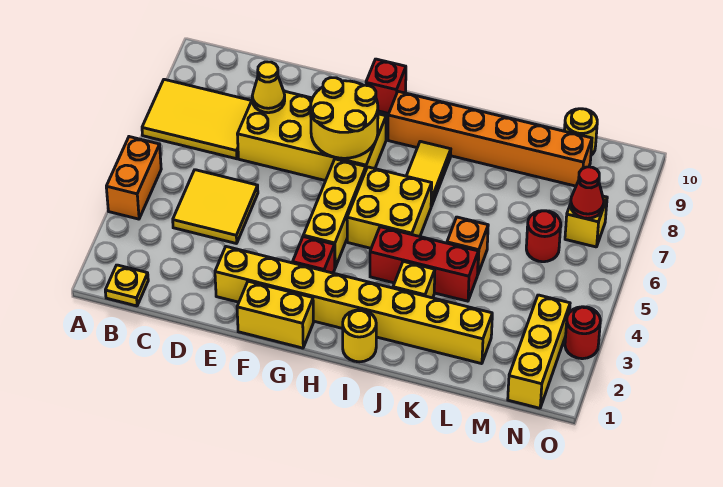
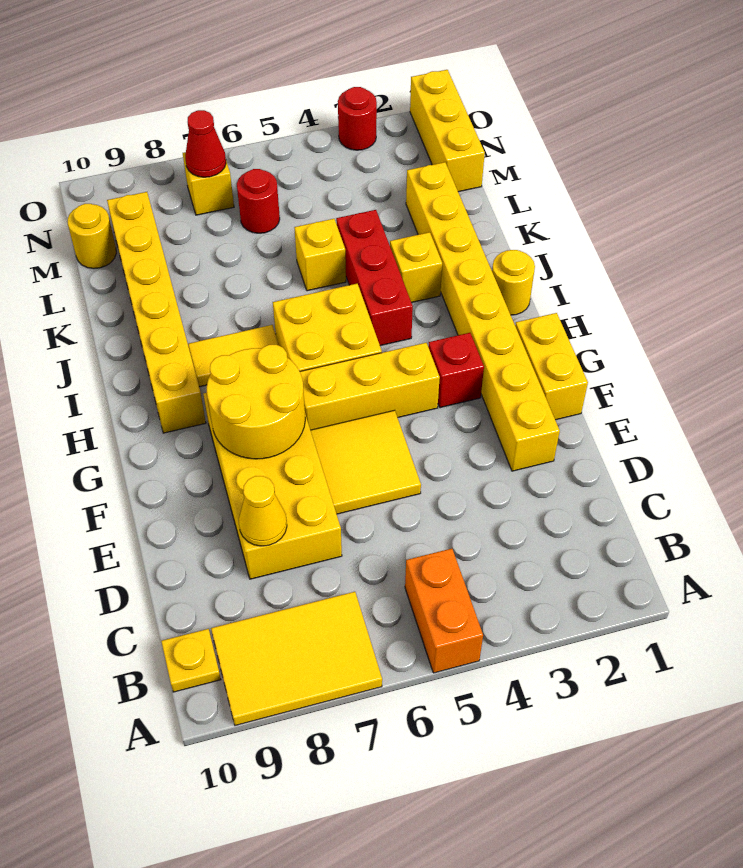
orange brick A4:A5 level 1 -> orange brick A5:B5 level 1
yellow tile A7:C8 level 1 -> yellow tile A7:B9 level 1
yellow plate B1 level 1 -> yellow plate B10 level 1
yellow tile C4:D5 level 1 -> yellow tile E5:F6 level 1
red brick G10 level 1 -> none
orange brick H9:M9 level 1 -> yellow brick H9:M9 level 1
orange brick K5 level 1 -> yellow brick K5 level 1
yellow brick N1:N3 level 1 -> yellow brick M1:O1 level 1

